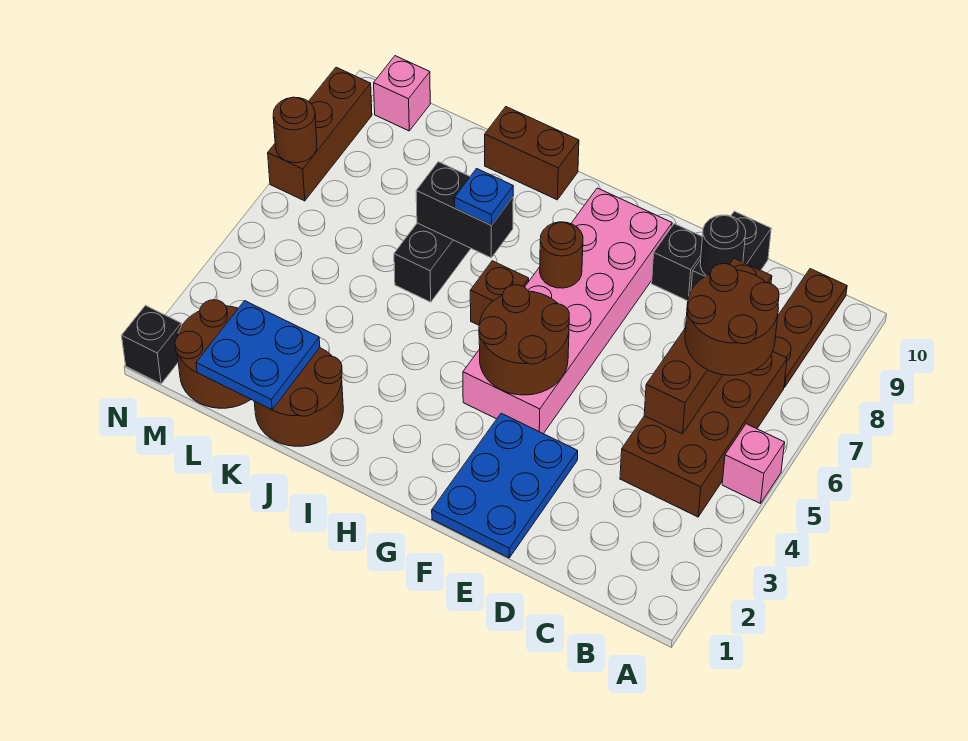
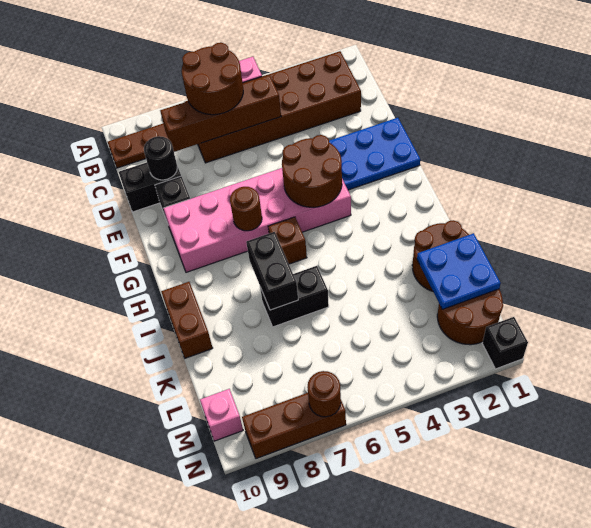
brown brick B4:C7 level 1 -> brown brick B2:C7 level 1
blue plate I7 level 3 -> none

